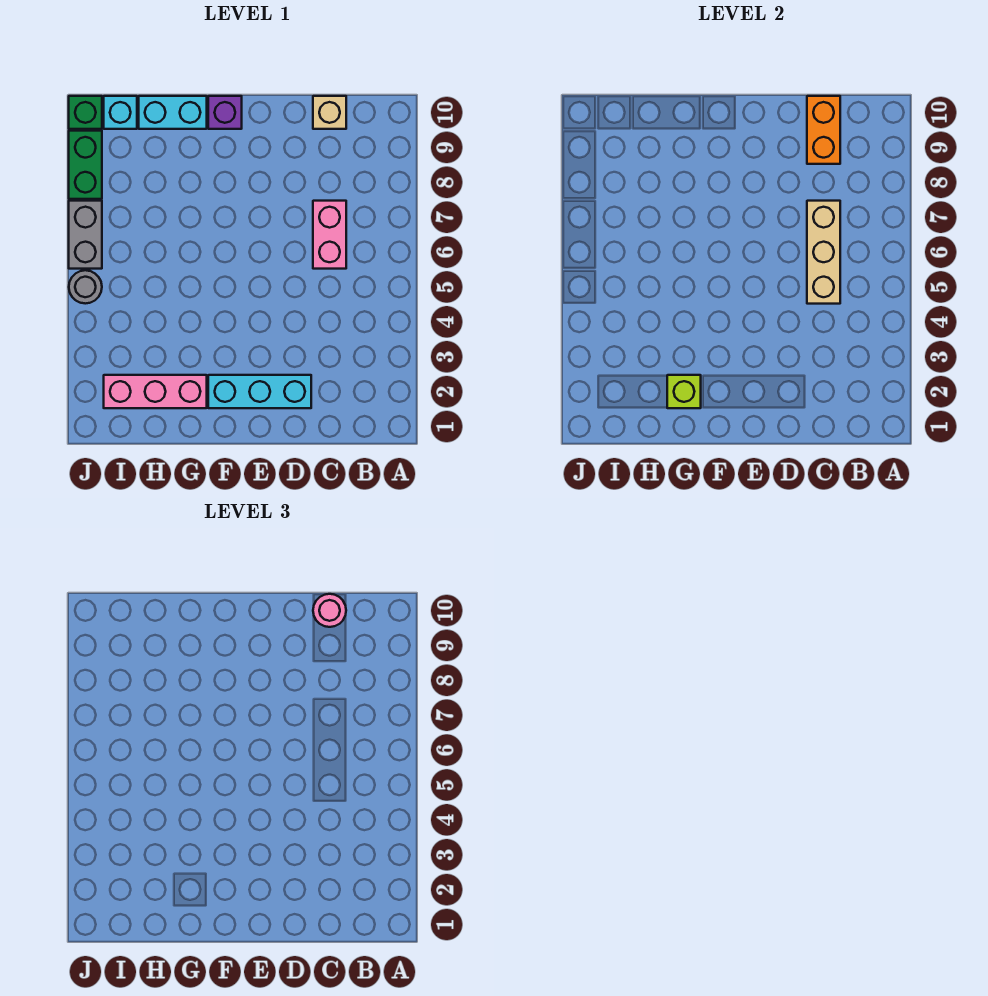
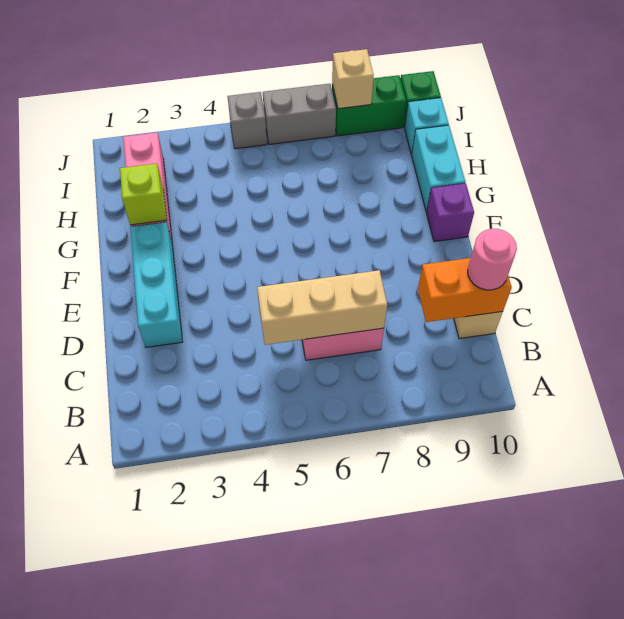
grey round brick J5 level 1 -> grey brick J5 level 1
none -> tan brick J8 level 2

